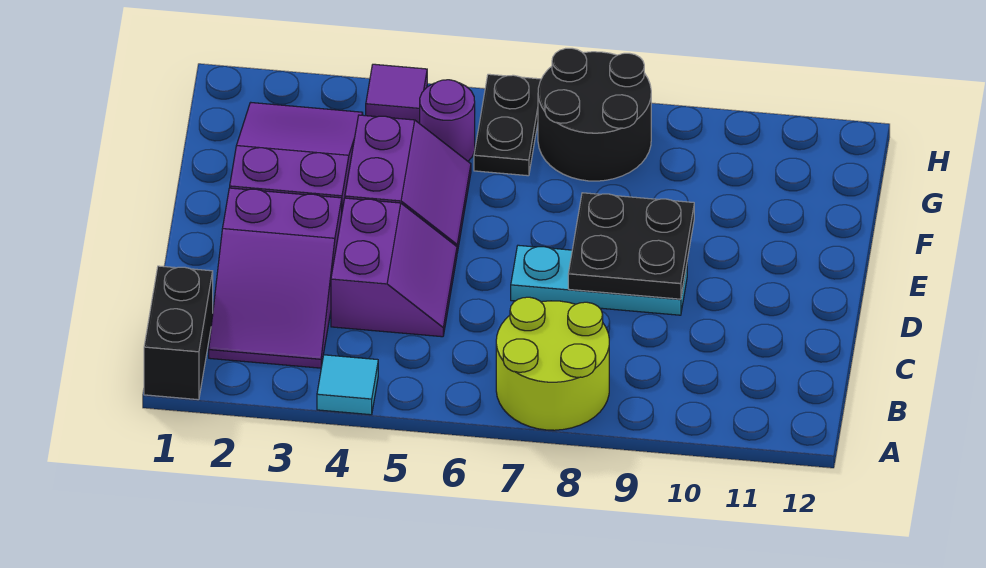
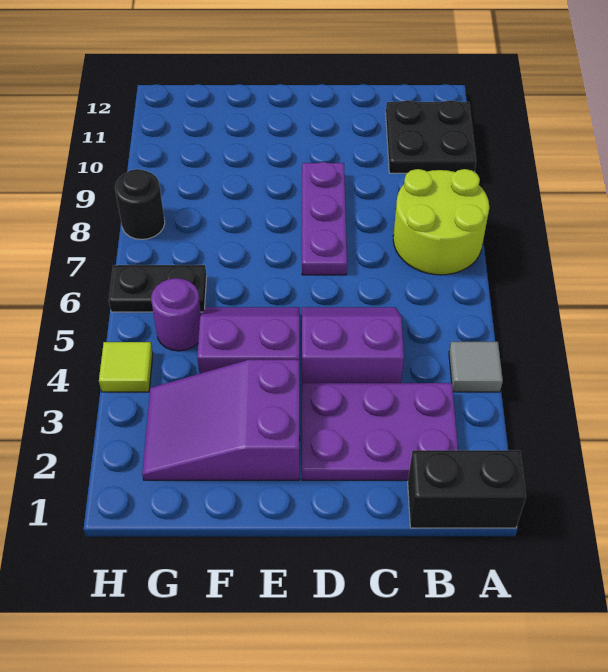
cyan tile A4 level 1 -> grey tile A4 level 1
purple slope B2:D3 level 1 top D -> purple plate B2:D3 level 1
cyan plate D7:D9 level 1 -> purple plate D7:D9 level 1
black plate D8:E9 level 2 -> black plate A10:B11 level 1
black round brick G7:H8 level 1 -> black round brick H8 level 1
purple tile H4 level 1 -> lime tile H4 level 1

